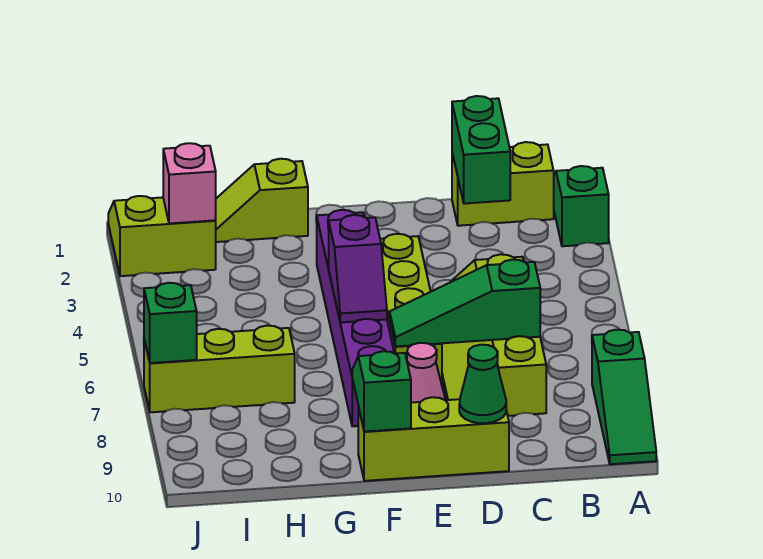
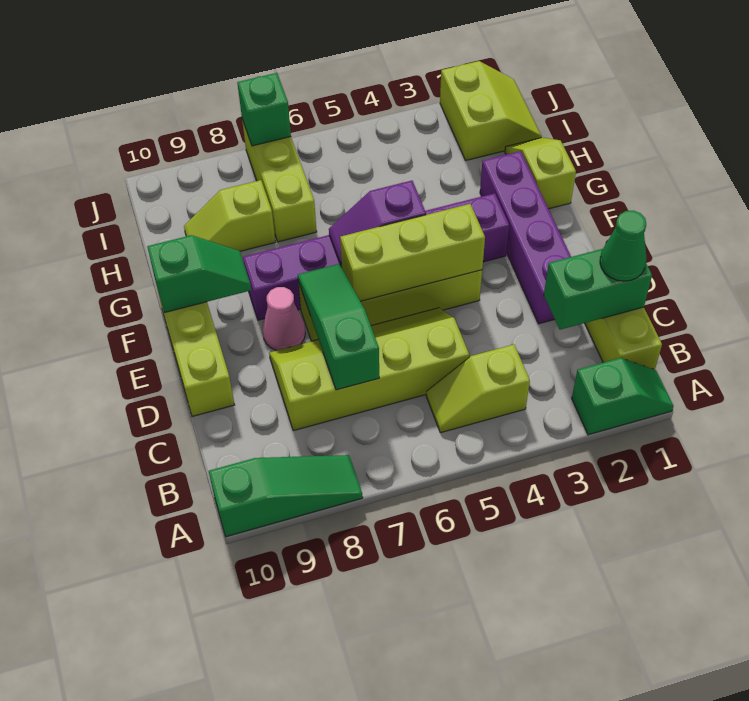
green slope A8:A10 level 1 top 8 -> green slope A8:A10 level 1 top 10
none -> lime slope B4:B5 level 1 top 4
none -> purple brick D2:G2 level 1
green cone D10 level 2 -> green cone C1 level 3
none -> lime brick E4:E6 level 2
none -> lime slope H8:H9 level 1 top 8
pink brick I2 level 2 -> none

